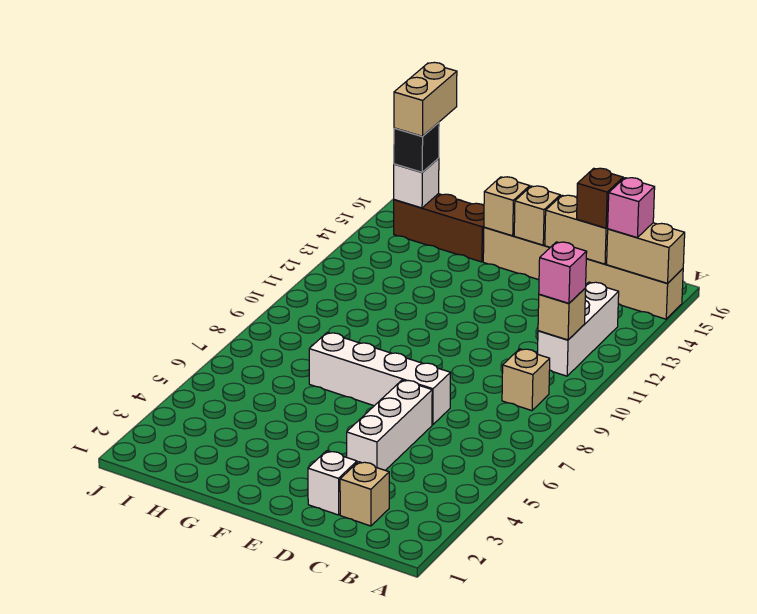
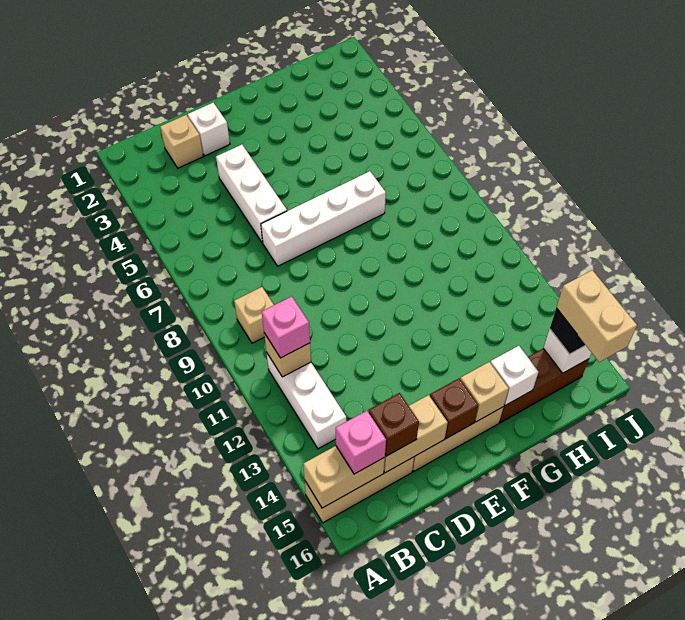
tan brick E15 level 2 -> brown brick E15 level 2
none -> white brick G15 level 2

